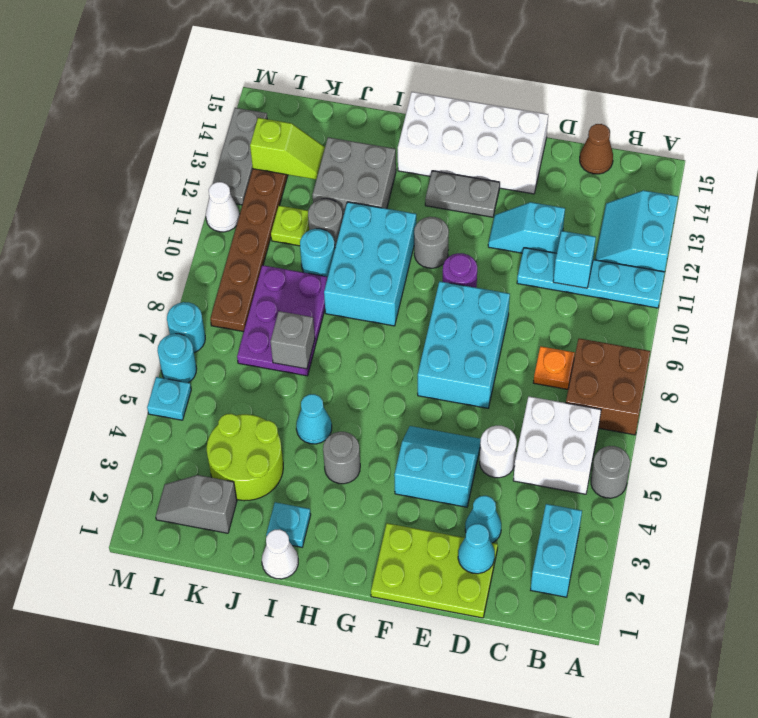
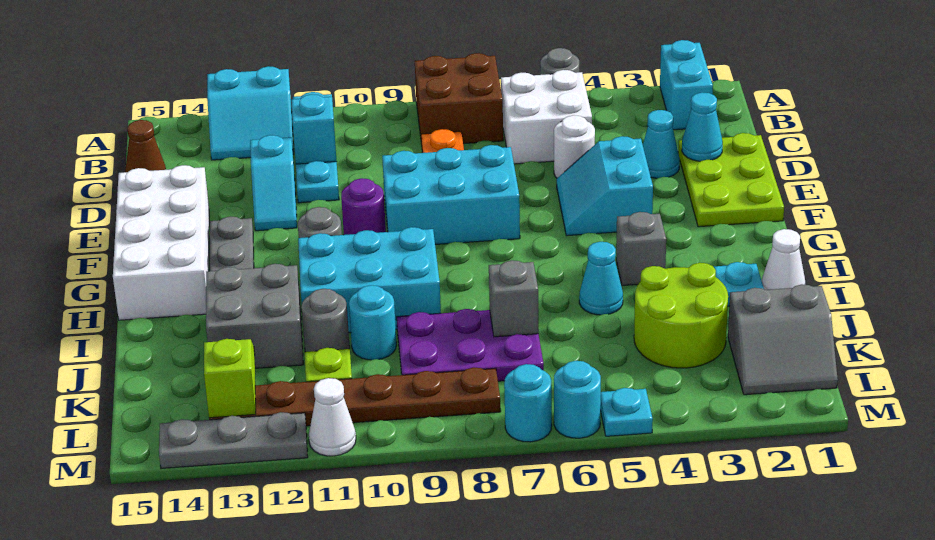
cyan brick B2:B3 level 1 -> cyan brick A2:B2 level 1
grey round brick H4 level 1 -> grey brick H4 level 1
grey slope K2:L2 level 1 top K -> grey slope K1:L2 level 1 top K

